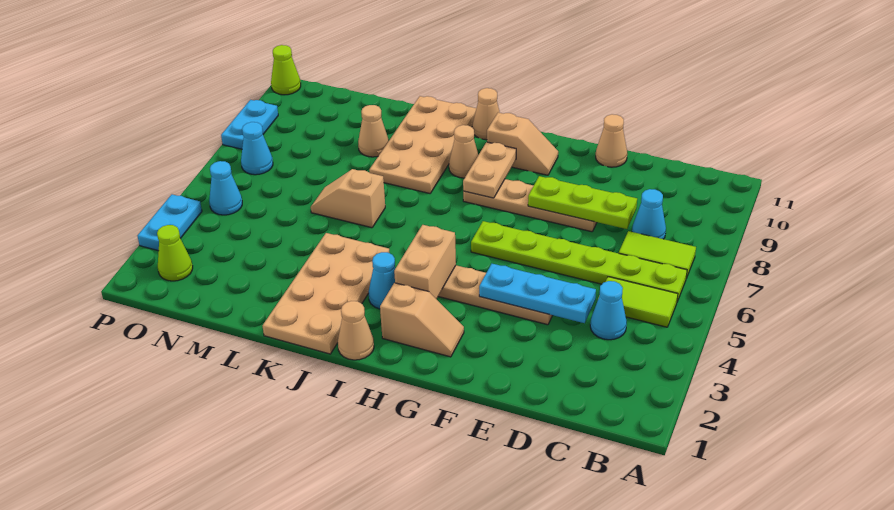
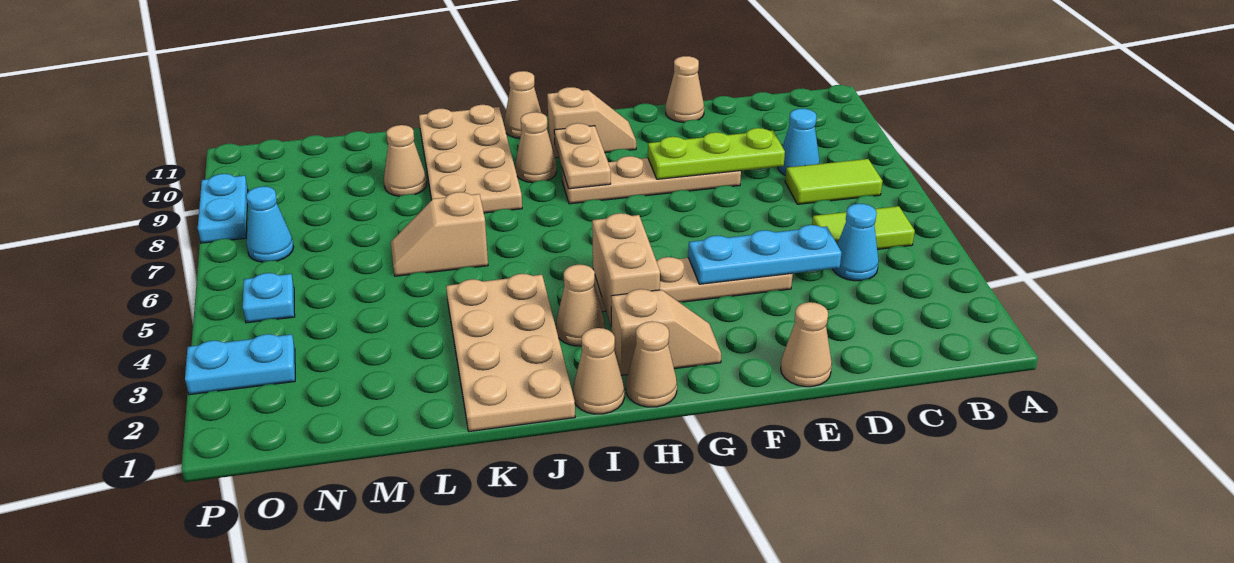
lime plate B6:G6 level 1 -> none
none -> tan cone E1 level 1
none -> tan cone H1 level 1
cyan cone I3 level 1 -> tan cone I3 level 1
lime cone O2 level 1 -> none
cyan cone O5 level 1 -> cyan plate O5 level 1
cyan plate P3:P4 level 1 -> cyan plate O3:P3 level 1
lime cone P11 level 1 -> none

